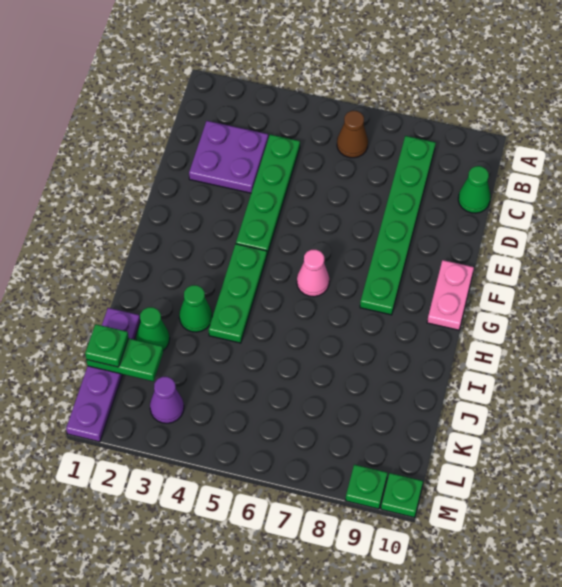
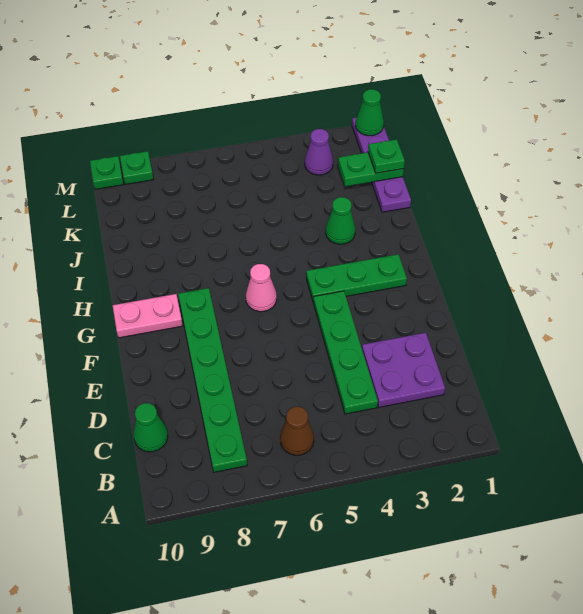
pink plate F10:G10 level 1 -> pink plate G9:G10 level 1
green plate G4:I4 level 1 -> green plate G2:G4 level 1
green cone J2 level 1 -> green cone M1 level 2

